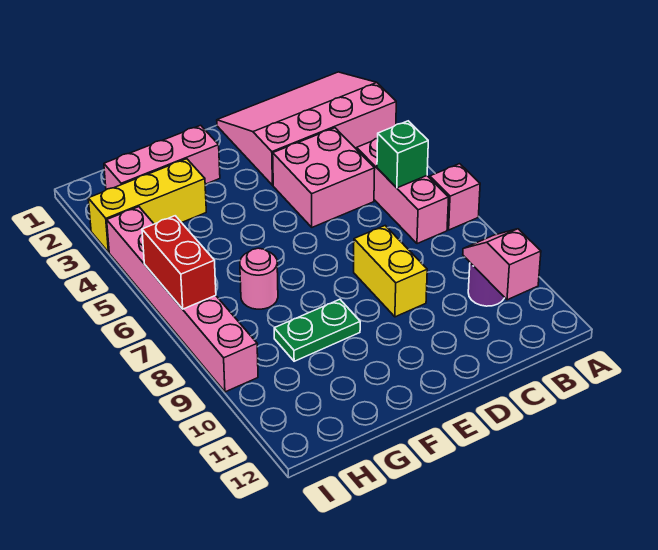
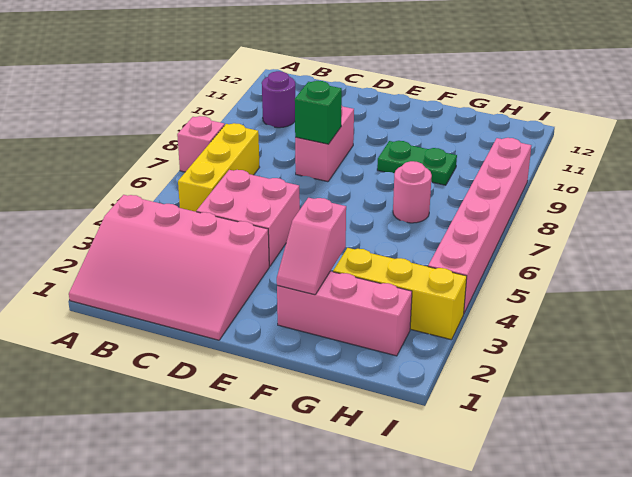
pink brick B5:B7 level 1 -> yellow brick B5:B7 level 1
green brick B6 level 2 -> green brick D8 level 2
pink slope B10:B11 level 2 top 11 -> pink slope F2:F3 level 2 top 3
yellow brick D8:D9 level 1 -> pink brick D8:D9 level 1
red brick I6:I7 level 2 -> none

